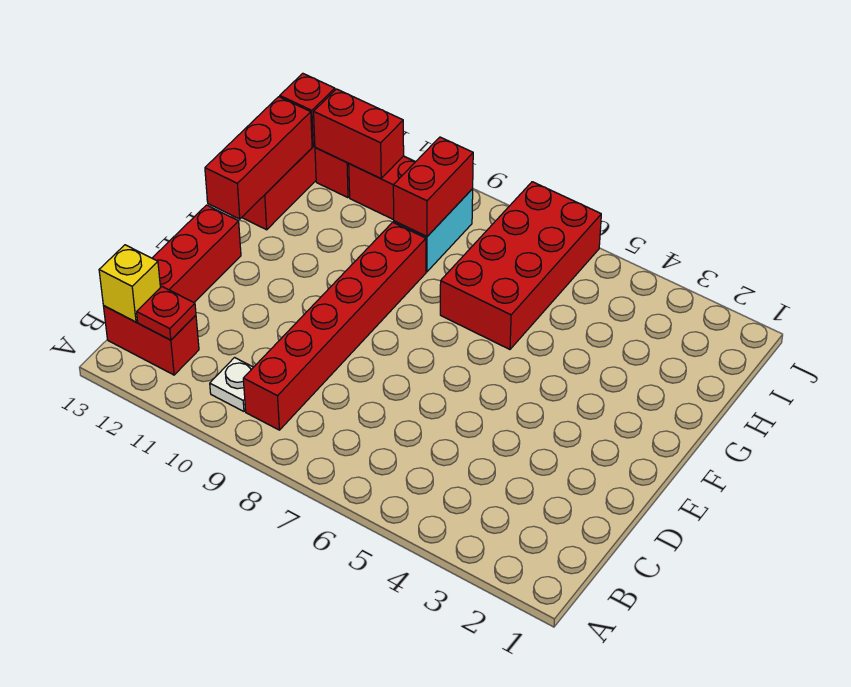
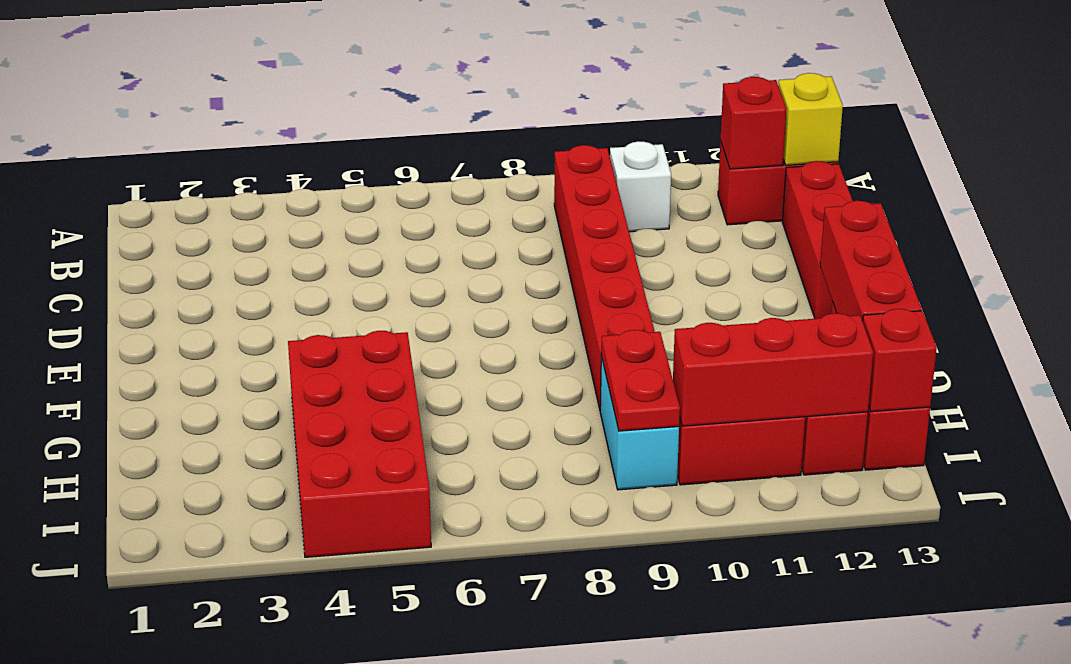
white plate B10 level 1 -> white brick B10 level 1
red plate B12 level 2 -> red brick B12 level 2
red brick G6:J7 level 1 -> red brick G4:J5 level 1
red brick H9:I9 level 2 -> red plate H9:I9 level 2
red brick I11:I12 level 2 -> red brick I10:I12 level 2

